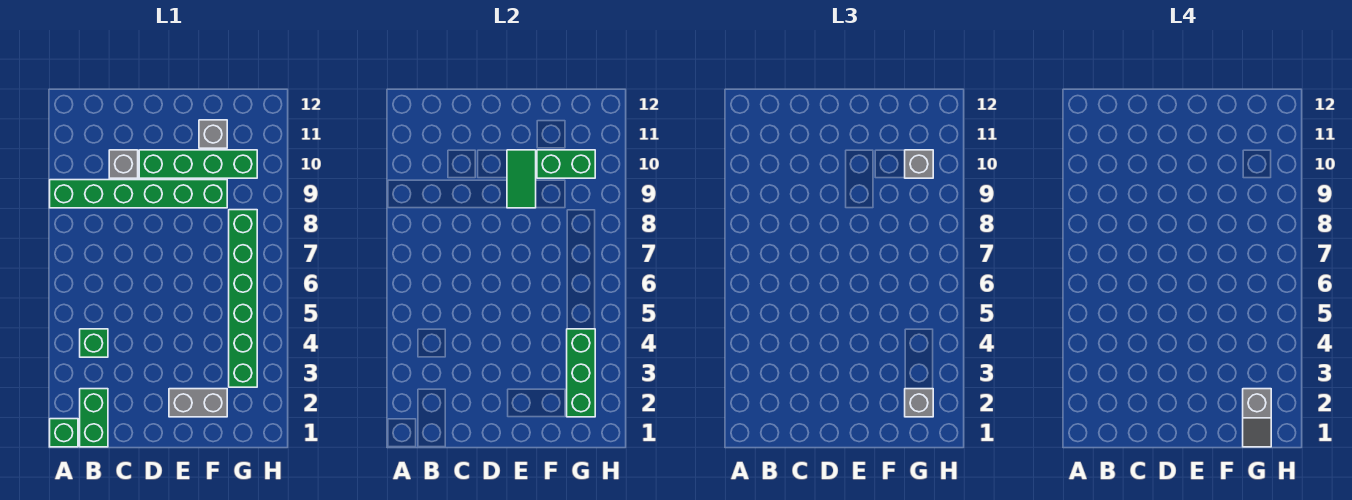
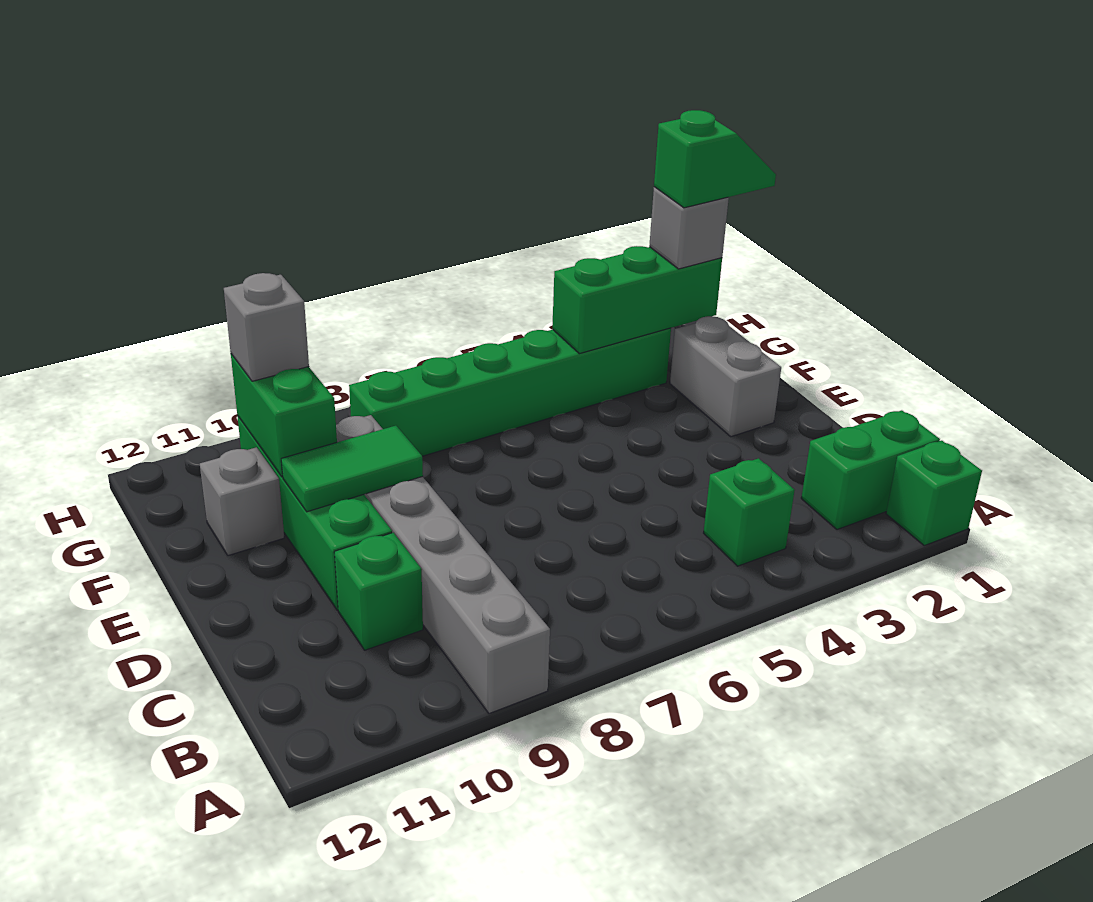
green brick A9:F9 level 1 -> grey brick A9:F9 level 1
grey brick C10 level 1 -> green brick C10 level 1
grey slope G1:G2 level 4 top 2 -> green slope G1:G2 level 4 top 2

